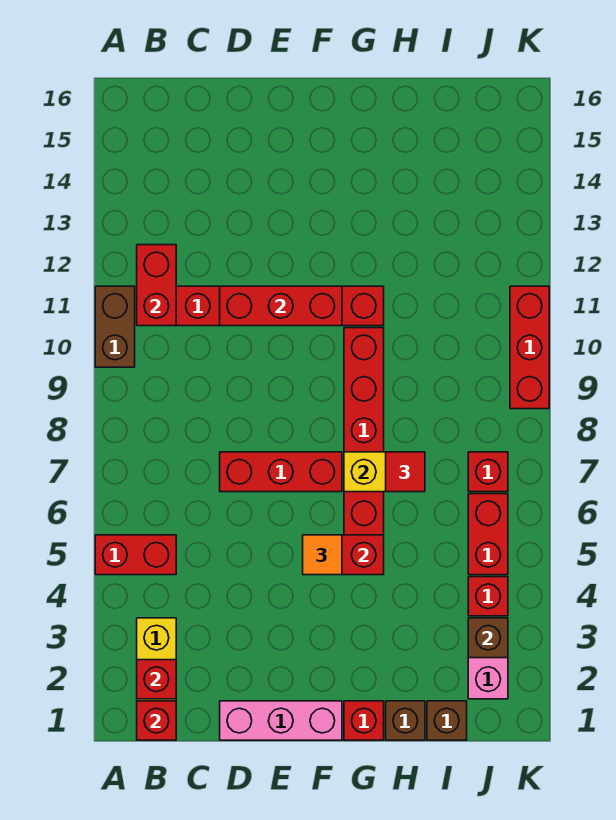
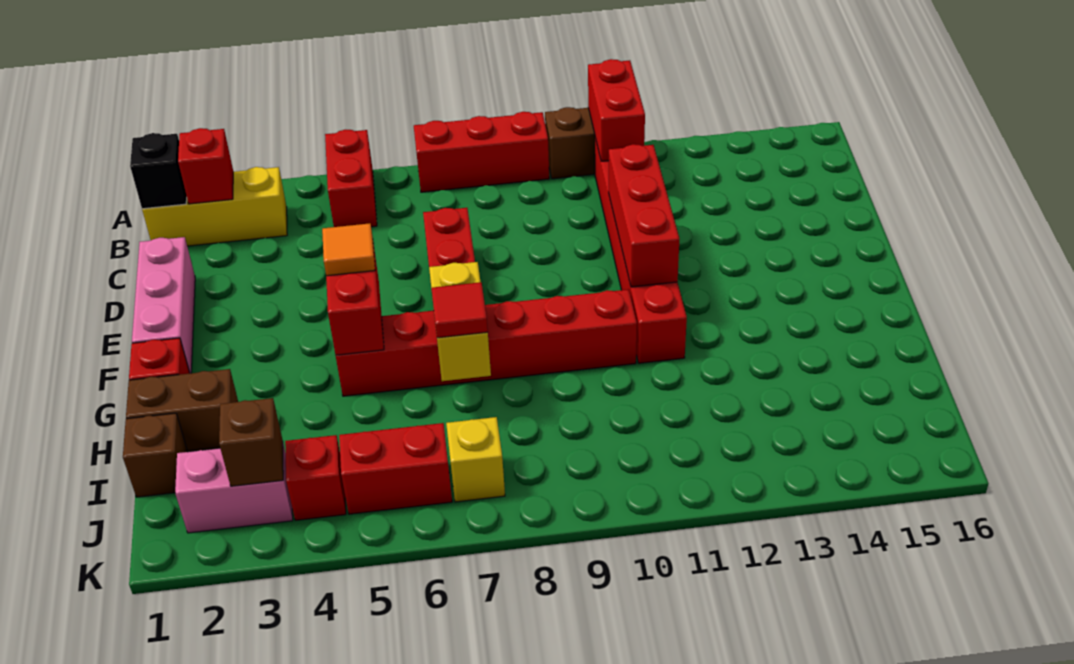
red brick B1 level 2 -> black brick B1 level 2
red brick B11:B12 level 2 -> red brick A11:B11 level 2
brown brick H1 level 1 -> brown brick H1:H2 level 1
red brick J7 level 1 -> yellow brick J7 level 1
red brick K9:K11 level 1 -> red brick A7:A9 level 1

